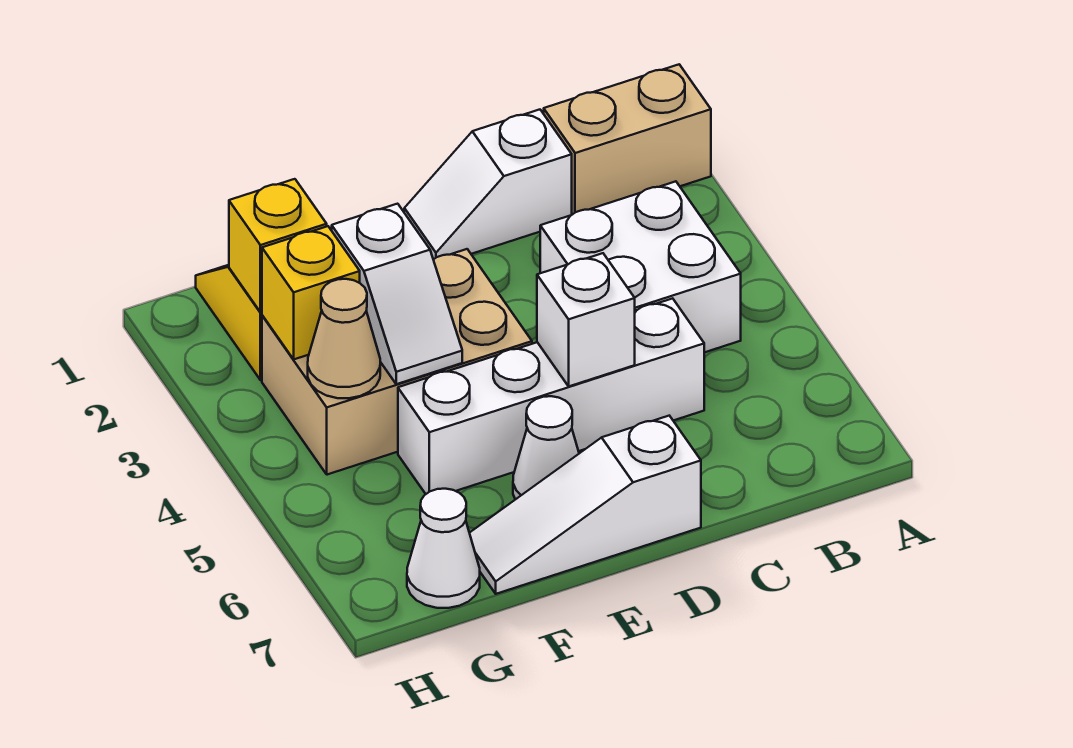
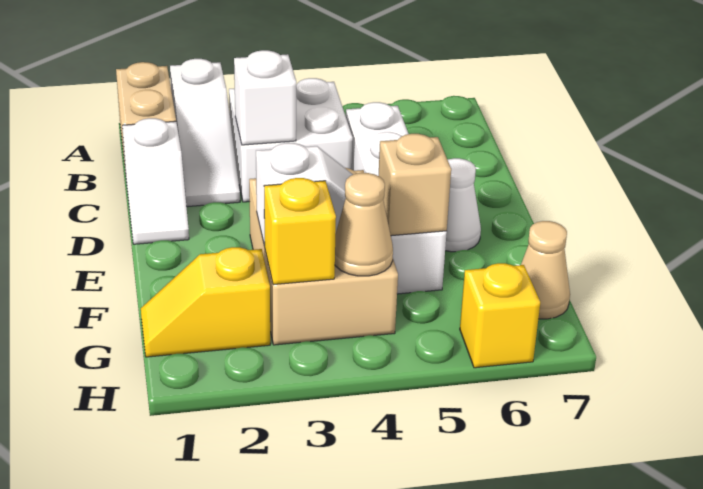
white brick D5 level 2 -> white brick C3 level 2
white slope D7:F7 level 1 top D -> white slope A2:C2 level 1 top A
none -> tan brick F5 level 2
yellow brick G2 level 2 -> yellow brick H6 level 1
white cone G7 level 1 -> tan cone G7 level 1

